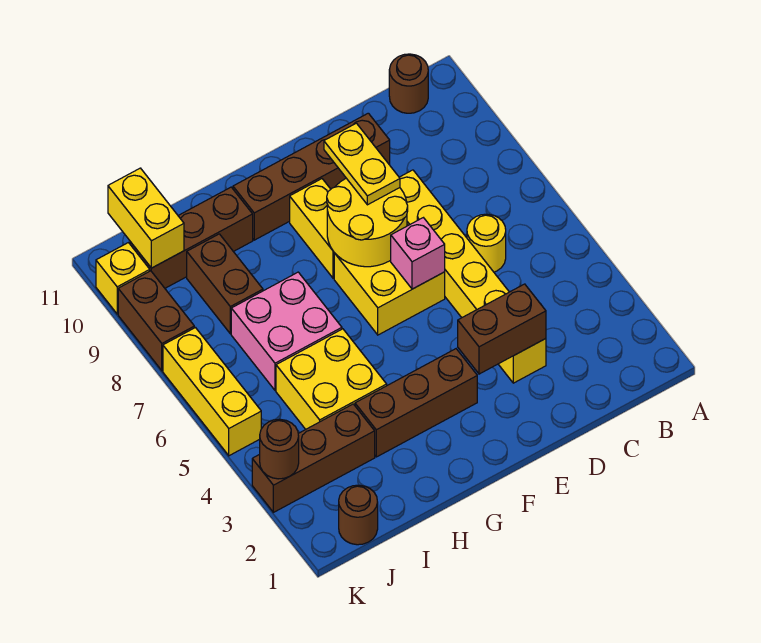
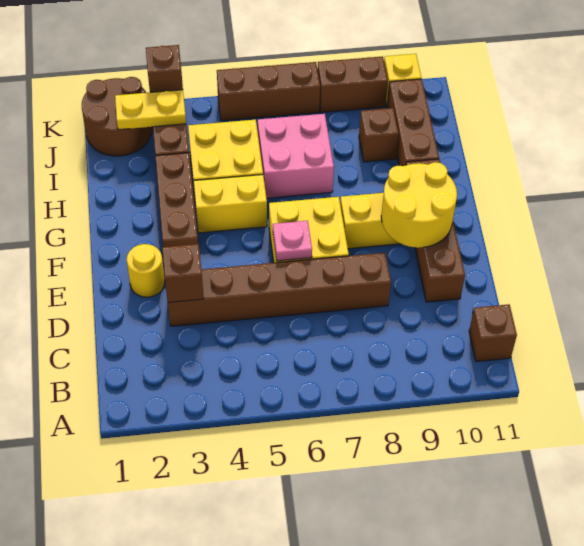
brown round brick B11 level 1 -> brown brick B11 level 1
yellow round brick C6 level 1 -> yellow round brick E2 level 1
yellow brick D3:D8 level 1 -> brown brick D3:D8 level 1
brown brick D3:E3 level 2 -> brown brick D3 level 2
pink brick E6 level 2 -> pink plate E6 level 2
yellow round brick E7:F8 level 2 -> yellow round brick E9:F10 level 2
yellow plate E8:E9 level 3 -> yellow plate J2:J3 level 2
brown brick I8:I9 level 1 -> brown brick I9 level 1
brown round brick J1 level 1 -> brown round brick J1:K2 level 1
yellow brick J10:J11 level 2 -> yellow brick G4:G5 level 1
brown round brick K3 level 2 -> brown brick K3 level 2
yellow brick K5:K7 level 1 -> brown brick K5:K7 level 1

